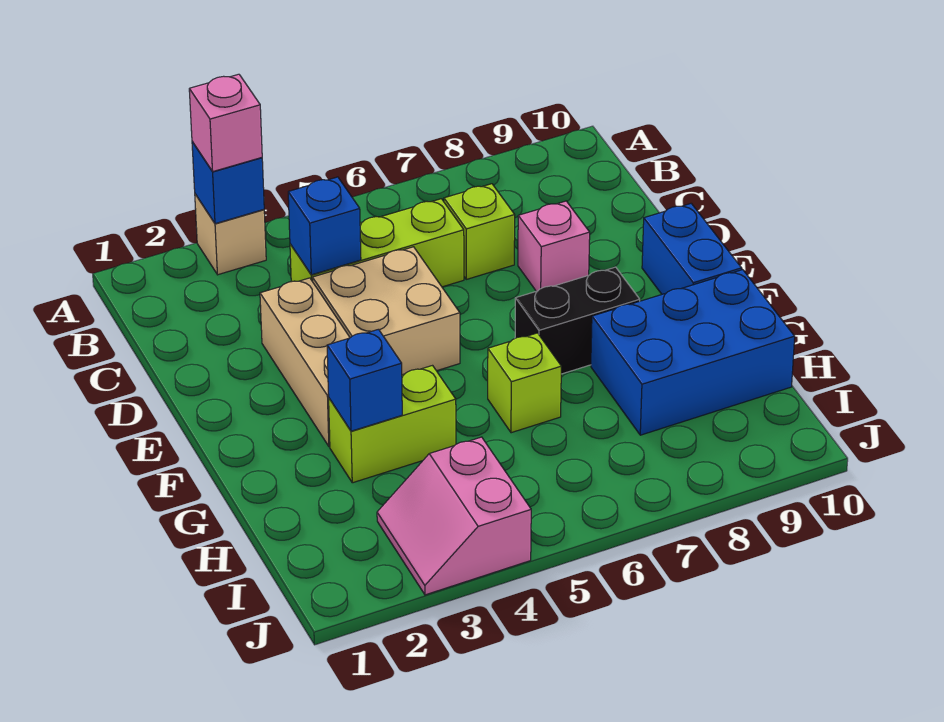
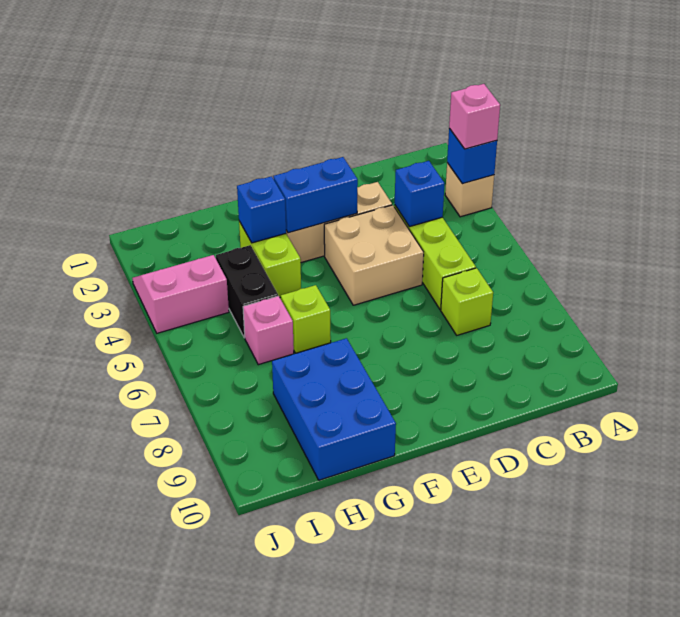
pink brick D8 level 1 -> pink brick H6 level 1
blue brick E10:F10 level 1 -> blue brick E3:F3 level 2
black brick F7:F8 level 1 -> black brick H4:H5 level 1

